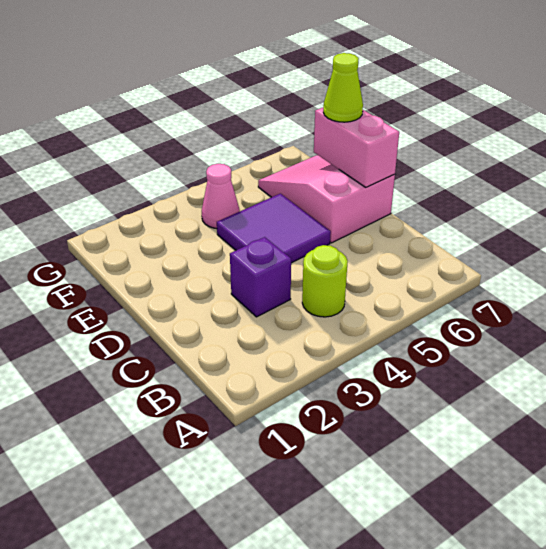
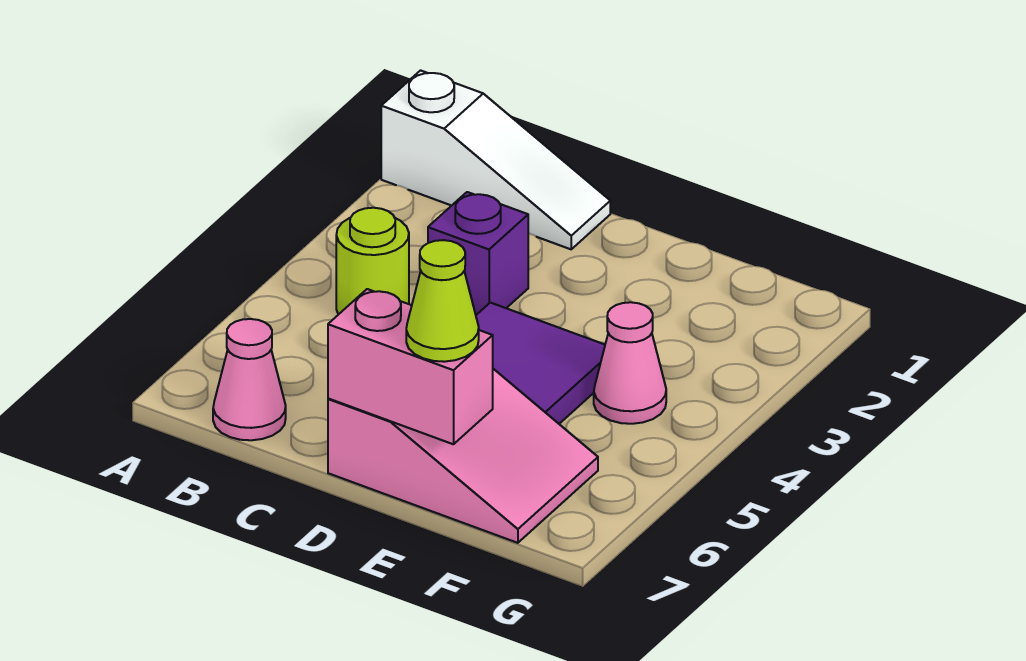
none -> white slope A1:C1 level 1 top A
none -> pink cone B7 level 1

